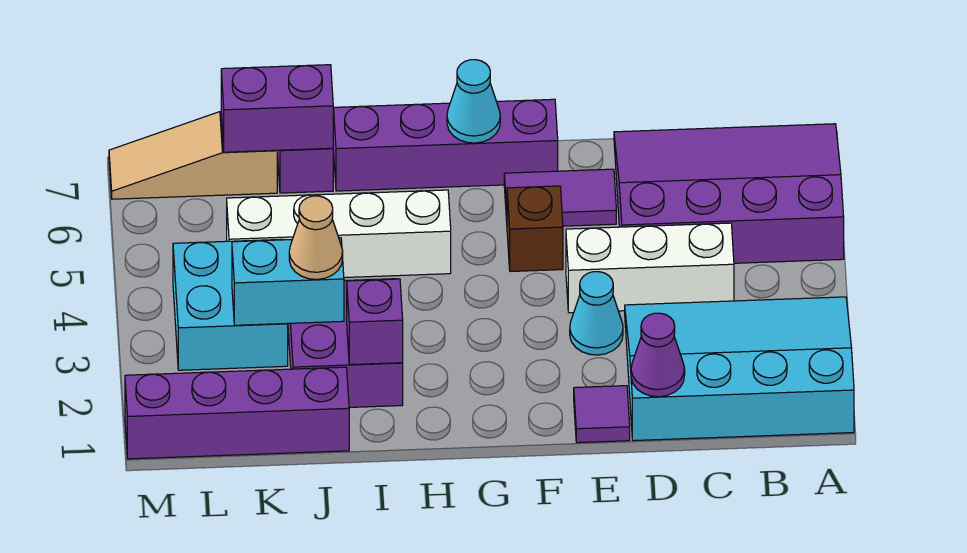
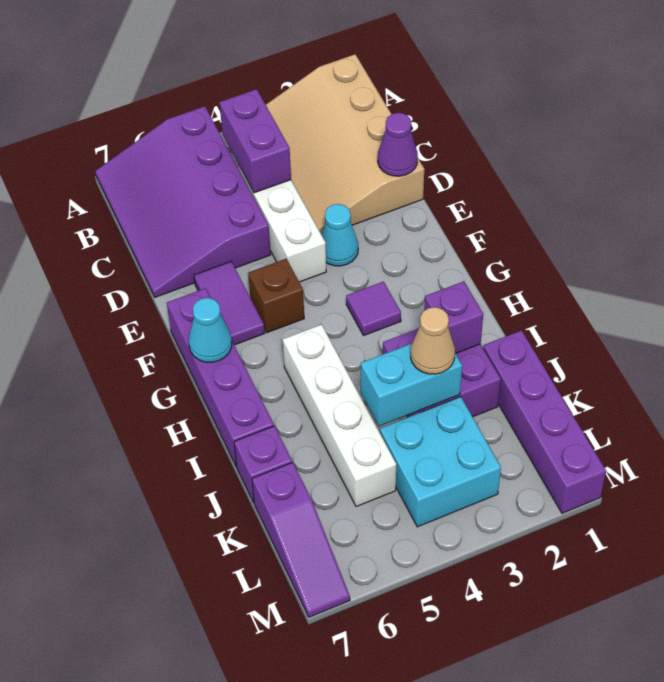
cyan slope A1:D3 level 1 top 1 -> tan slope A1:D3 level 1 top 1
purple tile E1 level 1 -> purple tile G3 level 1
cyan brick J3:K3 level 2 -> cyan brick J3:J4 level 2
purple brick J7:K7 level 2 -> purple brick B4:C4 level 2
tan slope K7:M7 level 1 top K -> purple slope K7:M7 level 1 top K

